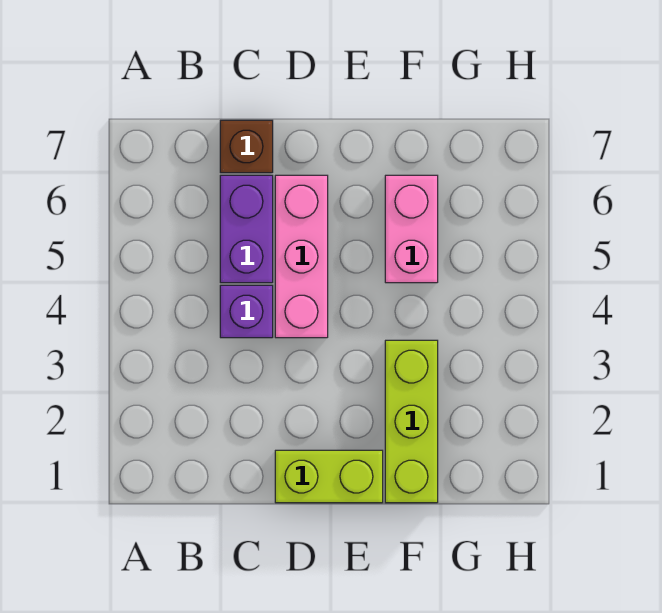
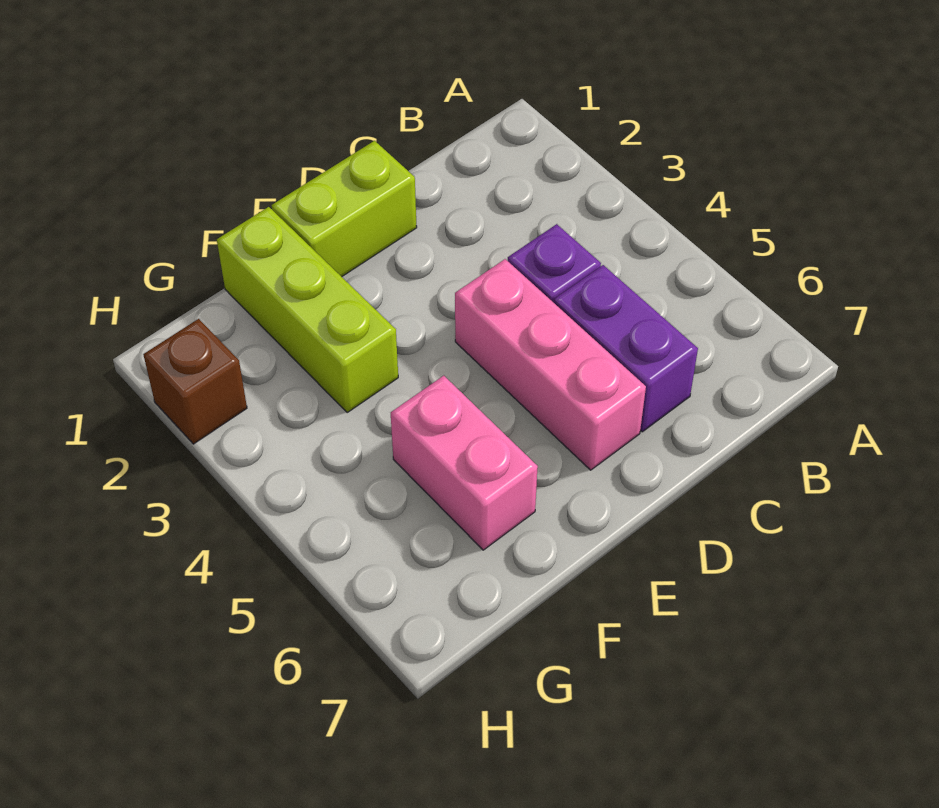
brown brick C7 level 1 -> brown brick H2 level 1

